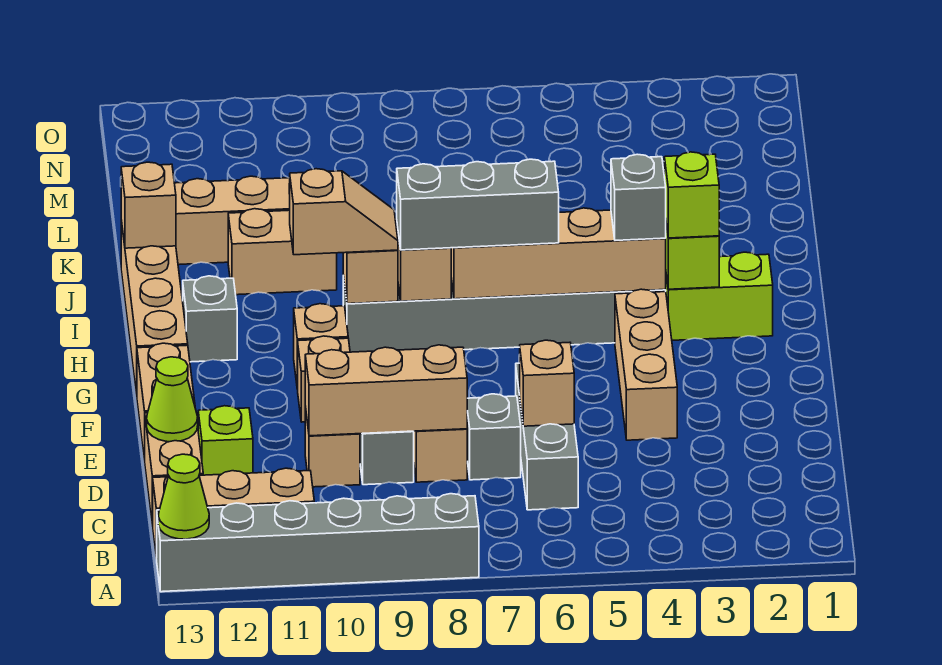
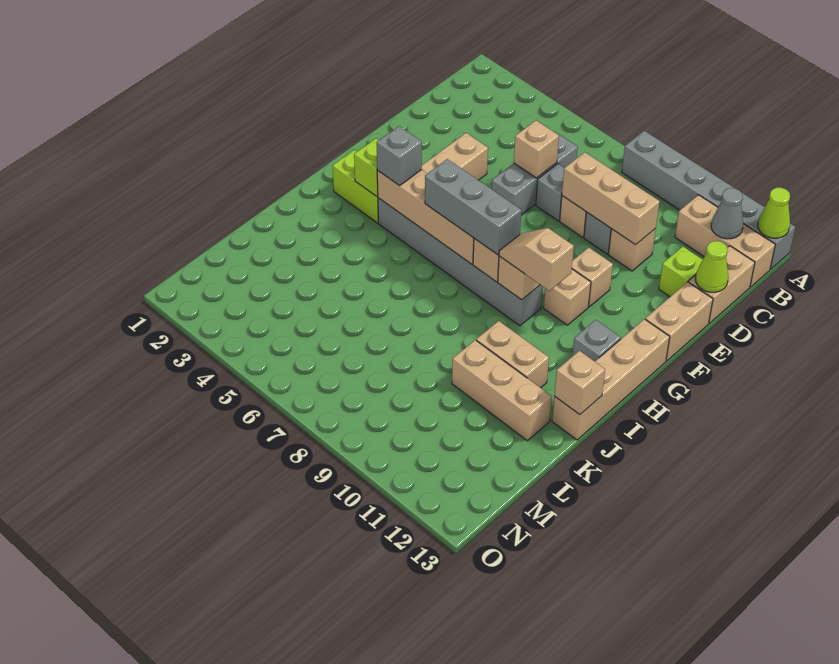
none -> grey cone B12 level 2
lime brick H3 level 3 -> none

